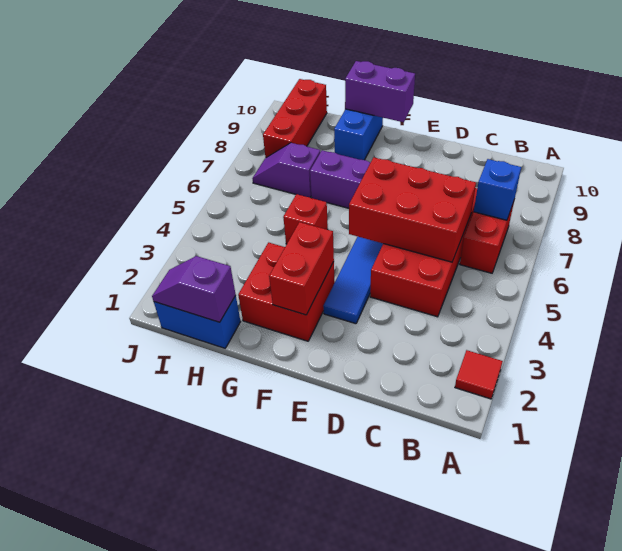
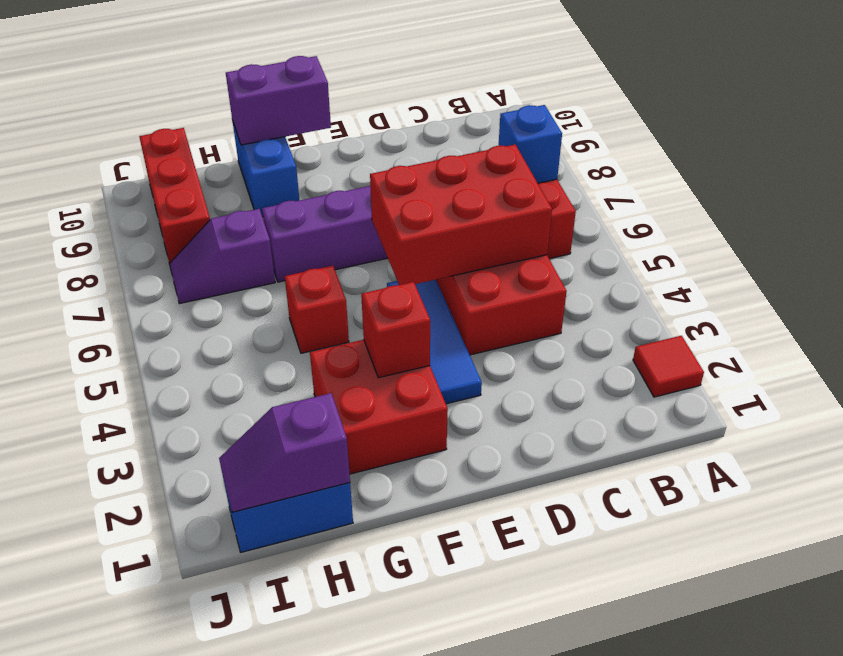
red brick F2:F3 level 2 -> red brick F3 level 2

